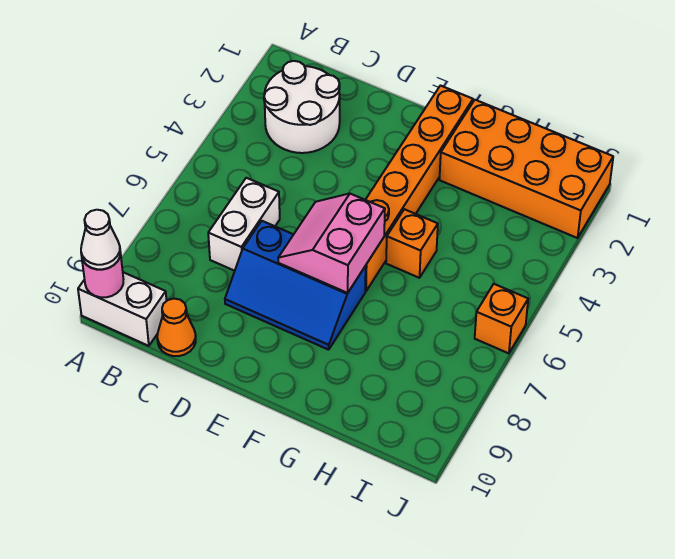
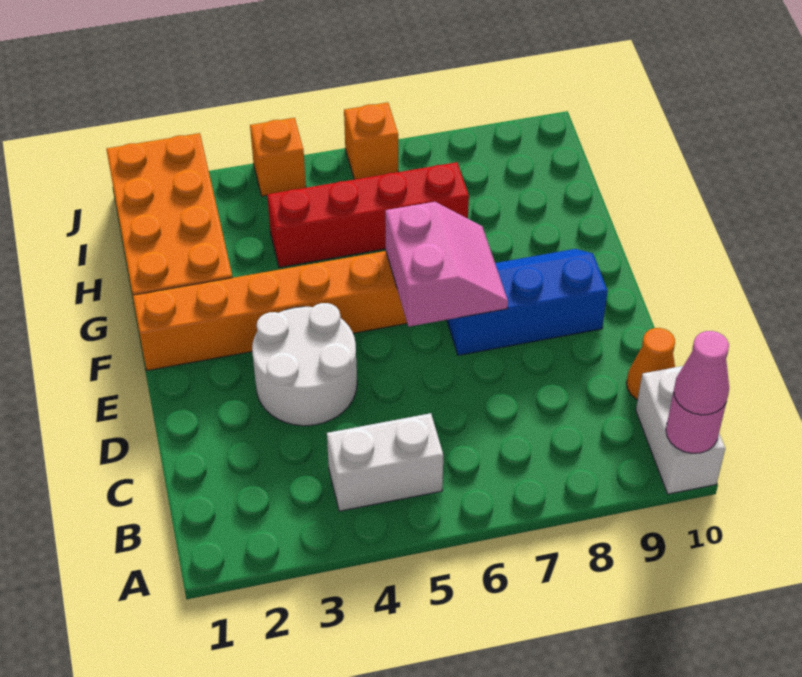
white cone A10 level 3 -> pink cone A10 level 3
white round brick B2:C3 level 1 -> white round brick D3:E4 level 1
white brick C6:C7 level 1 -> white brick B4:B5 level 1
blue slope D7:F8 level 1 top 7 -> blue slope E7:F9 level 1 top E
pink slope E6:F7 level 2 top F -> pink slope E6:F7 level 2 top 6
orange brick G5 level 1 -> orange brick J4 level 1
none -> red brick H4:H7 level 1

